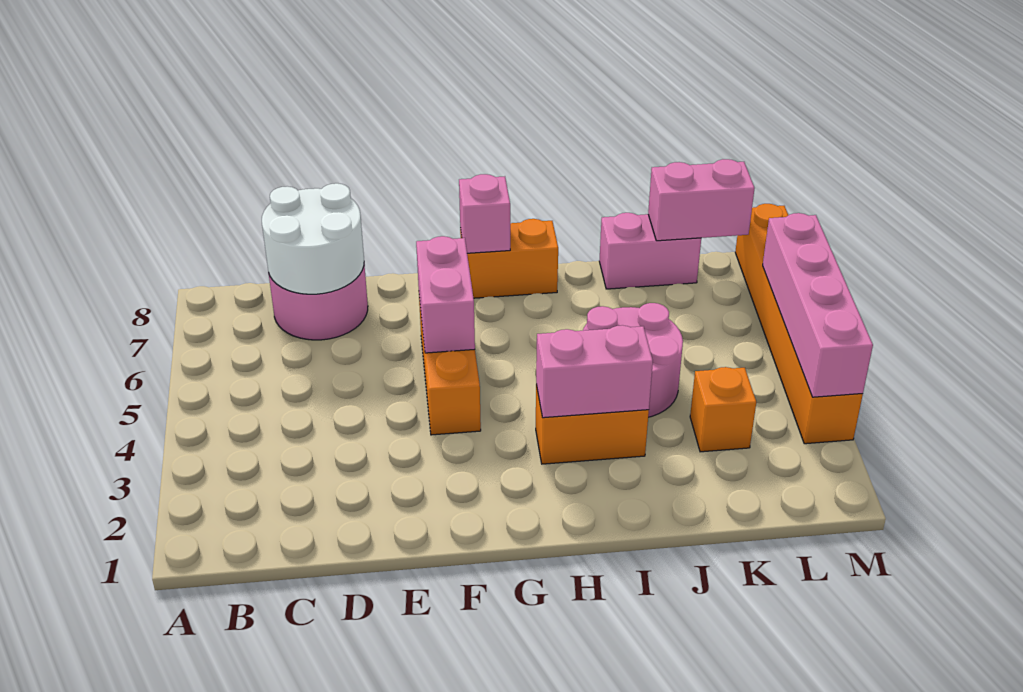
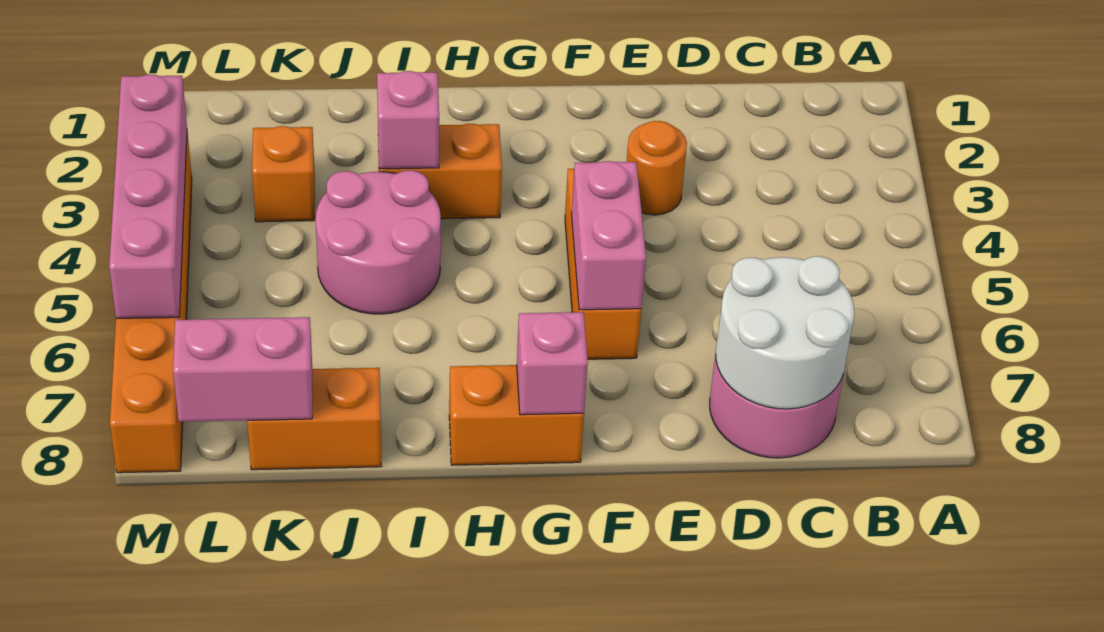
none -> orange round brick E3 level 1
pink brick H3:I3 level 2 -> pink brick I3 level 2
pink brick J8:K8 level 1 -> orange brick J8:K8 level 1

